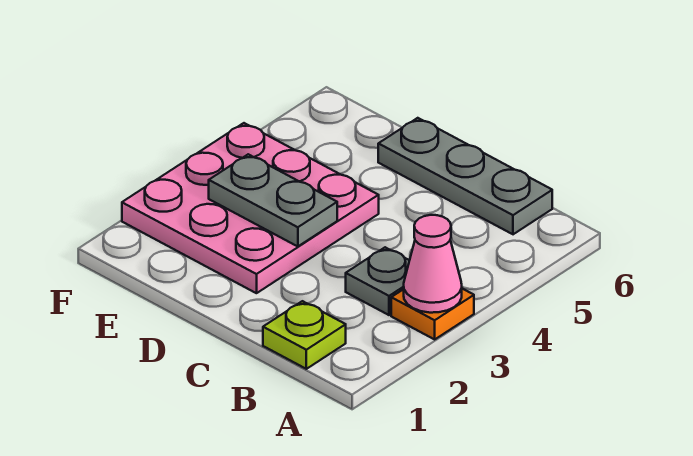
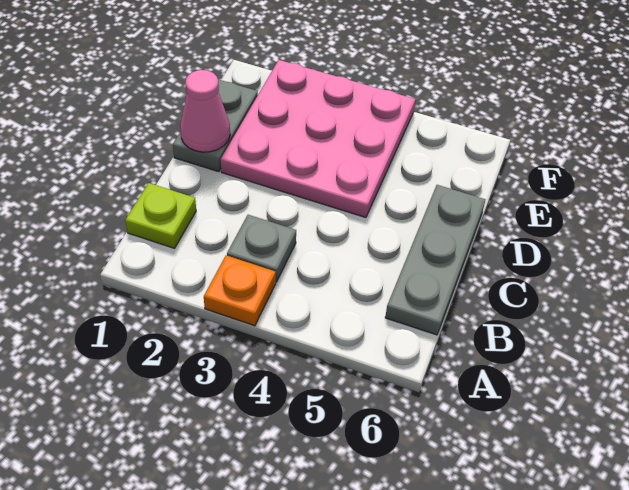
pink cone A3 level 2 -> pink cone D1 level 2
grey plate D3:E3 level 2 -> grey plate D1:E1 level 1

